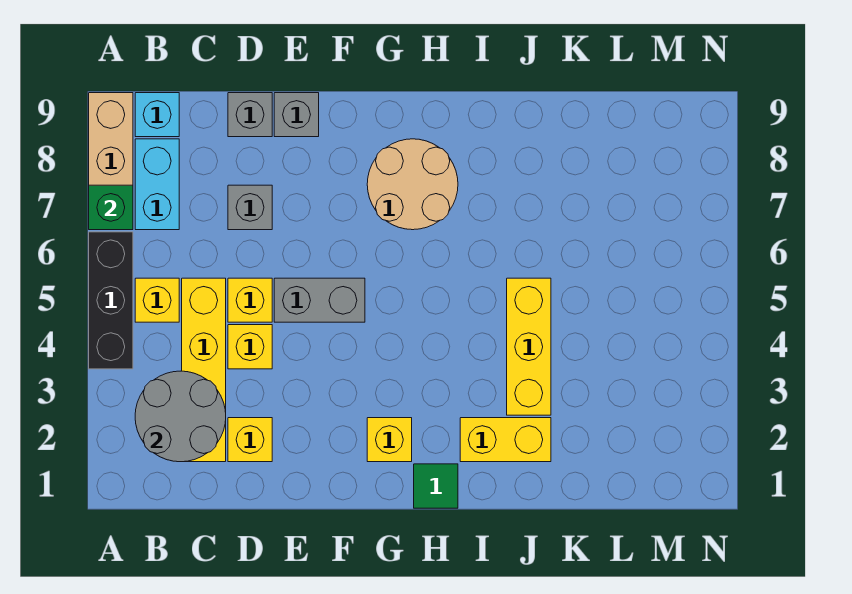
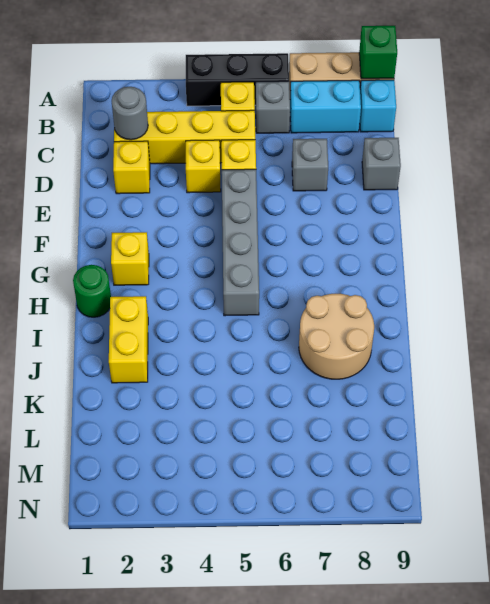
green brick A7 level 2 -> green brick A9 level 2
grey round brick B2:C3 level 2 -> grey round brick C2 level 2
grey brick E5:F5 level 1 -> grey brick E5:H5 level 1
grey brick E9 level 1 -> grey brick B6 level 1
tan round brick G7:H8 level 1 -> tan round brick I7:J8 level 1
green tile H1 level 1 -> green round brick H1 level 1
yellow brick J3:J5 level 1 -> none

